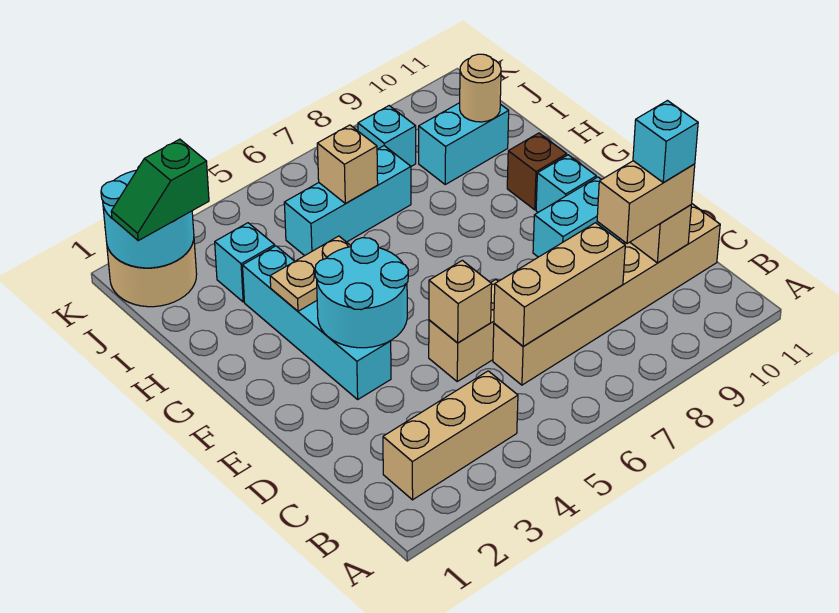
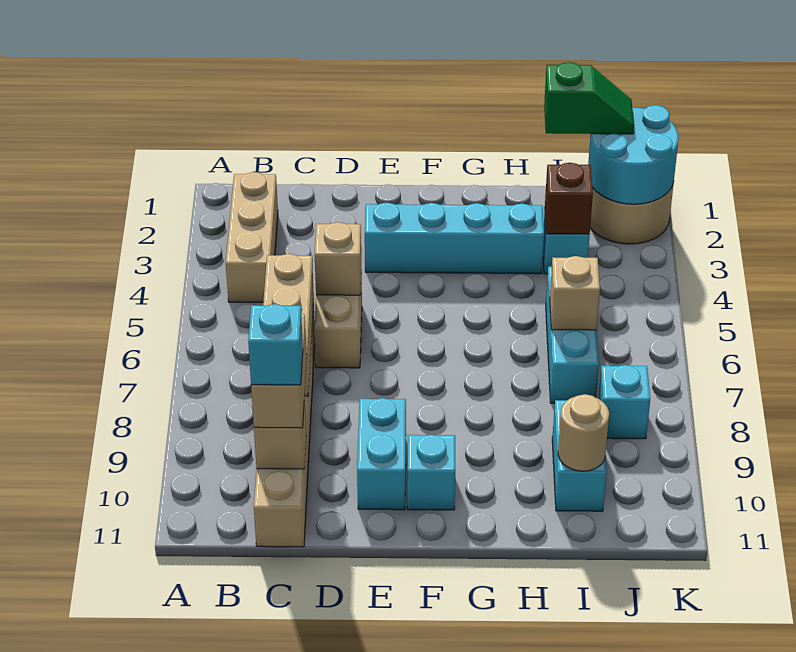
cyan round brick E3:F4 level 2 -> none
tan plate G3:G4 level 2 -> none
brown brick G10 level 1 -> brown brick I3 level 2
green slope J1:J2 level 3 top 2 -> green slope I1:J1 level 3 top I

